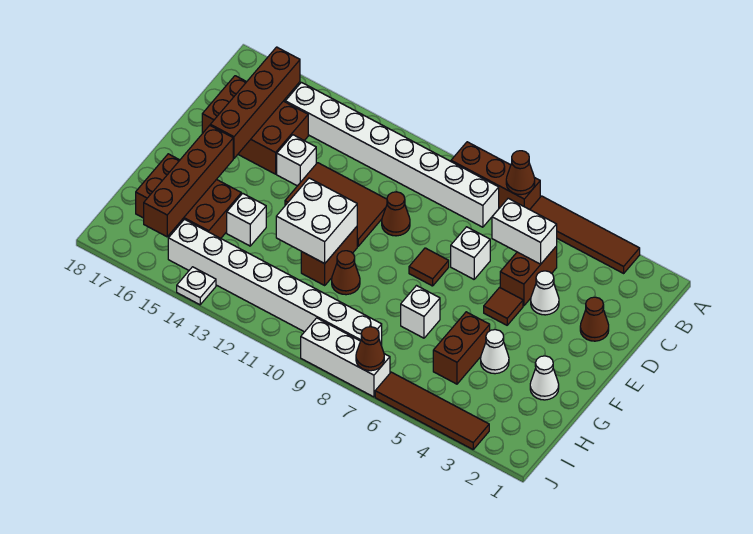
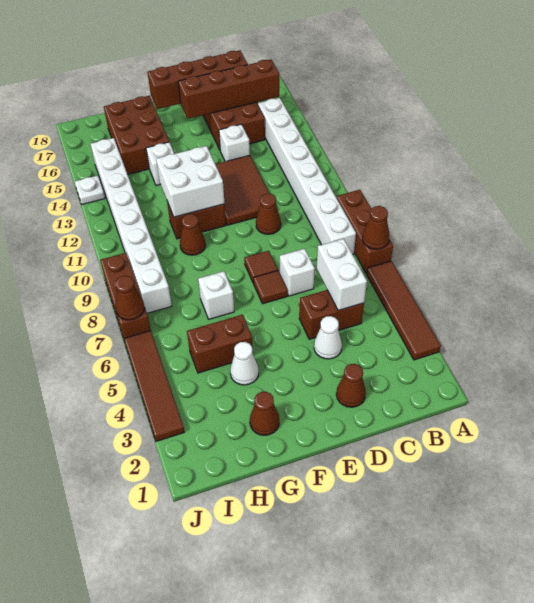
brown tile E5 level 1 -> brown tile E7 level 1
brown brick F16:I16 level 2 -> brown brick C17:F17 level 2
white cone G2 level 1 -> brown cone G2 level 1
white brick J7:J9 level 1 -> brown brick J7:J9 level 1

